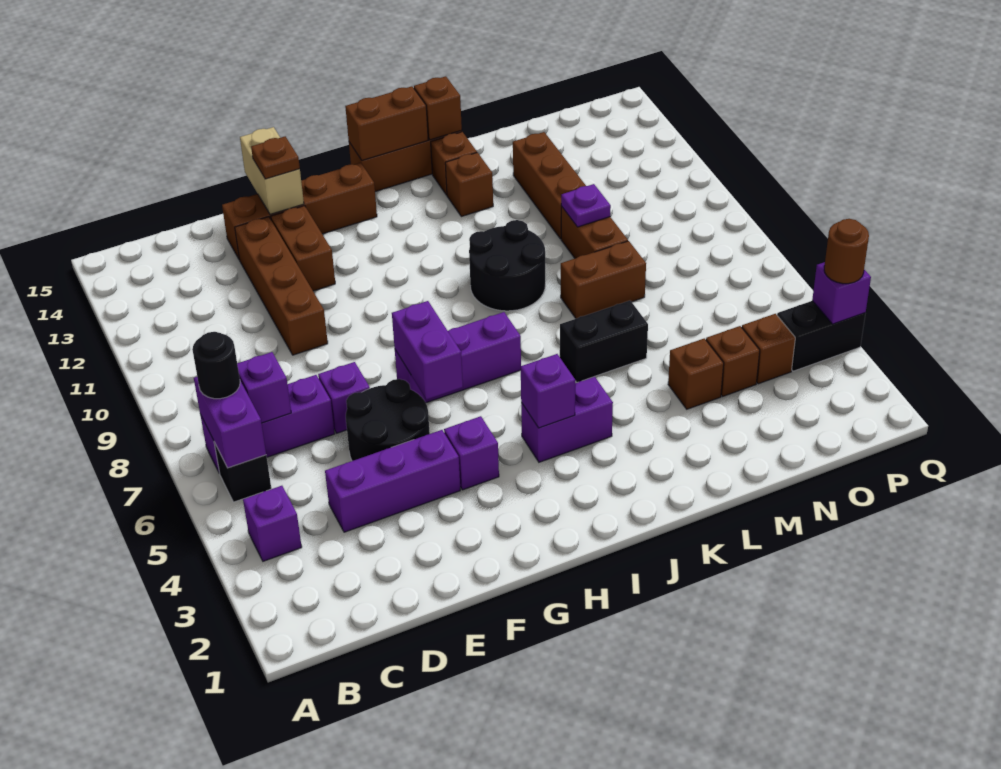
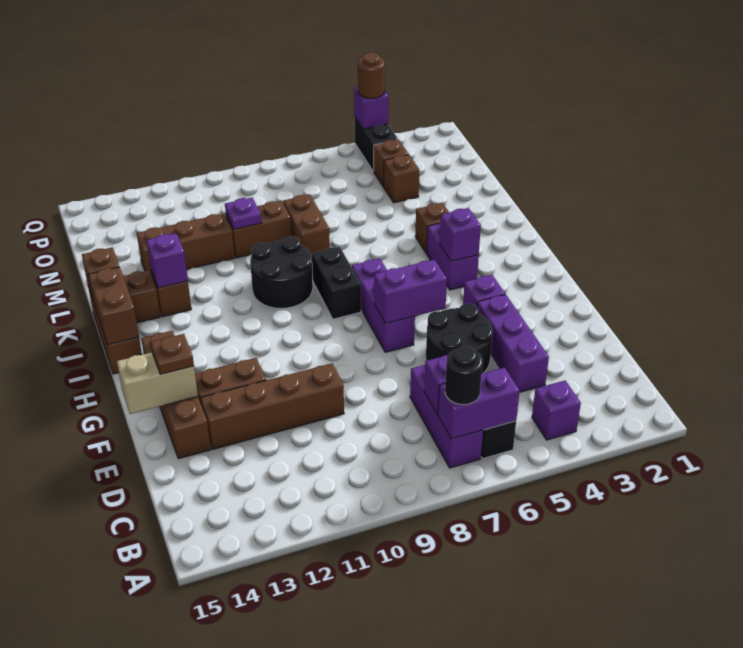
purple brick E7 level 1 -> purple brick K13 level 2
black brick K6:L6 level 1 -> black brick I8:J8 level 1
brown brick M4 level 1 -> brown brick K4 level 1

